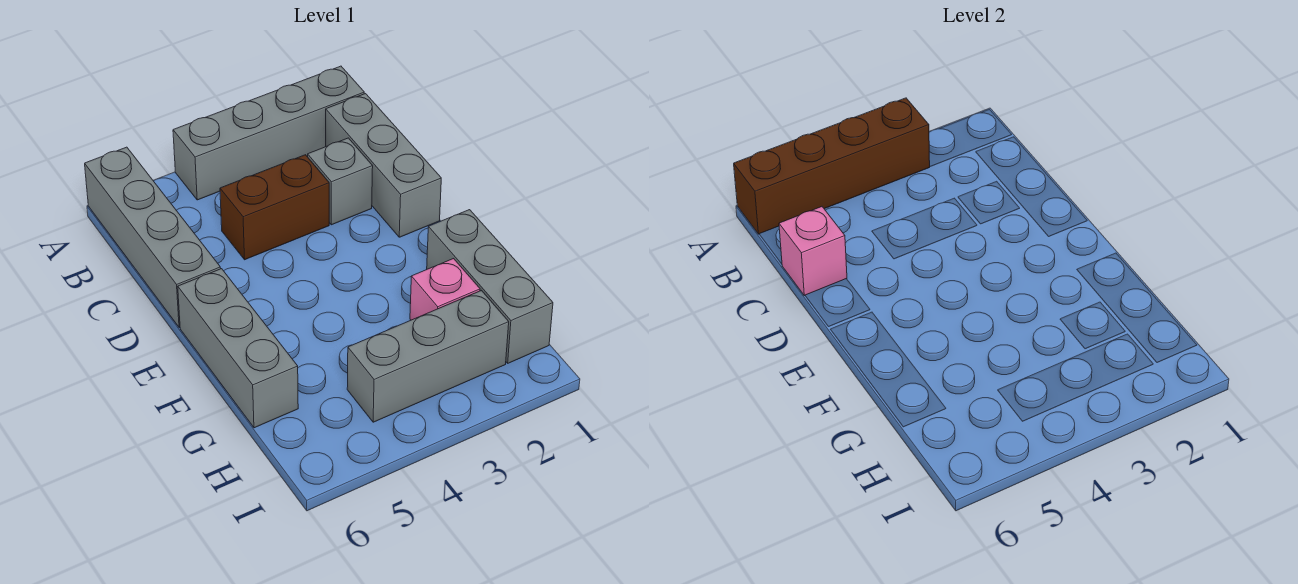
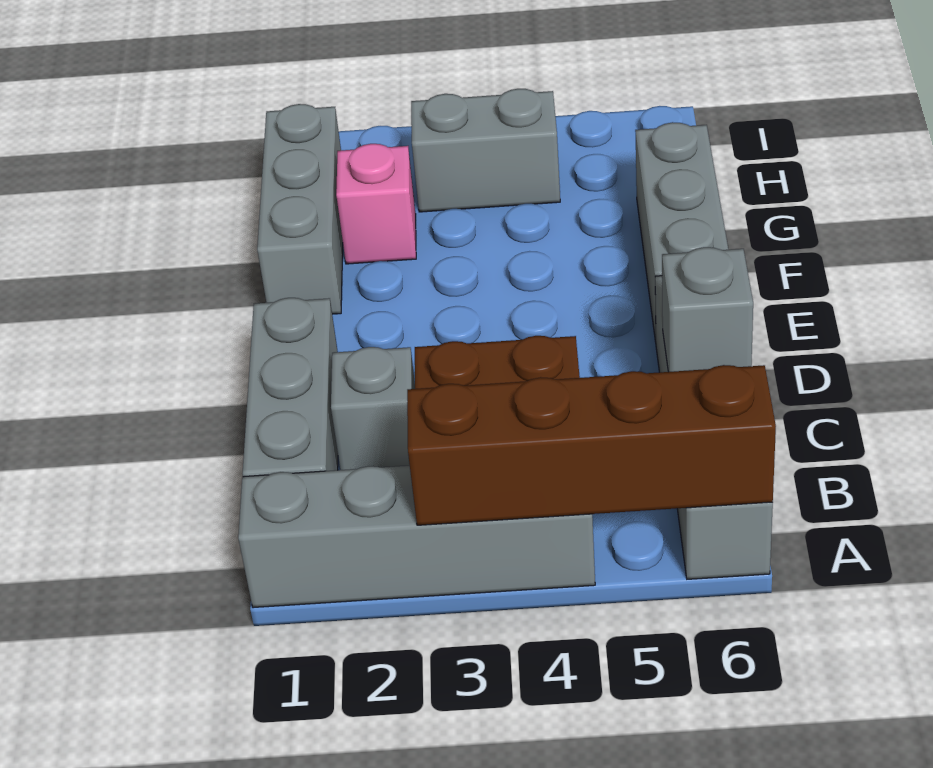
pink brick C6 level 2 -> grey brick C6 level 2
grey brick H2:H4 level 1 -> grey brick H3:H4 level 1

